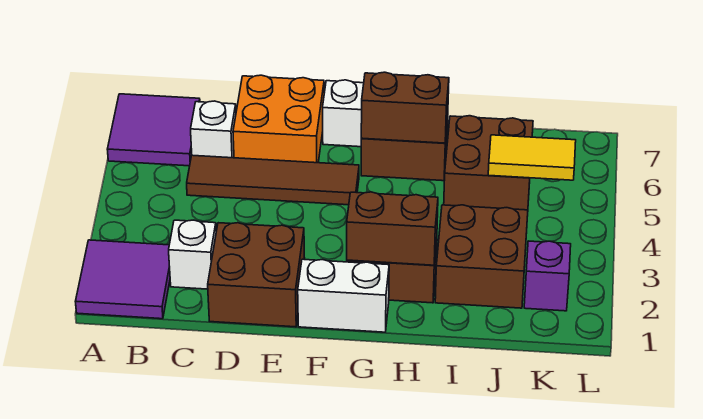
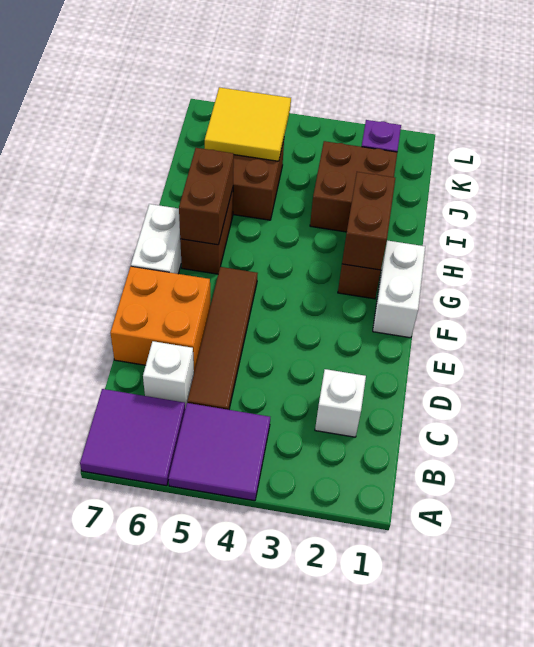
purple tile A1:B2 level 1 -> purple tile A4:B5 level 1
brown brick D1:E2 level 1 -> none
yellow tile J5:K5 level 2 -> yellow tile J5:K6 level 2

